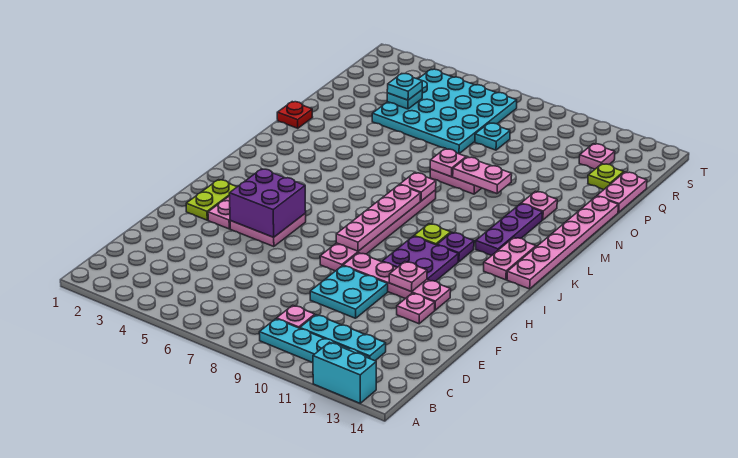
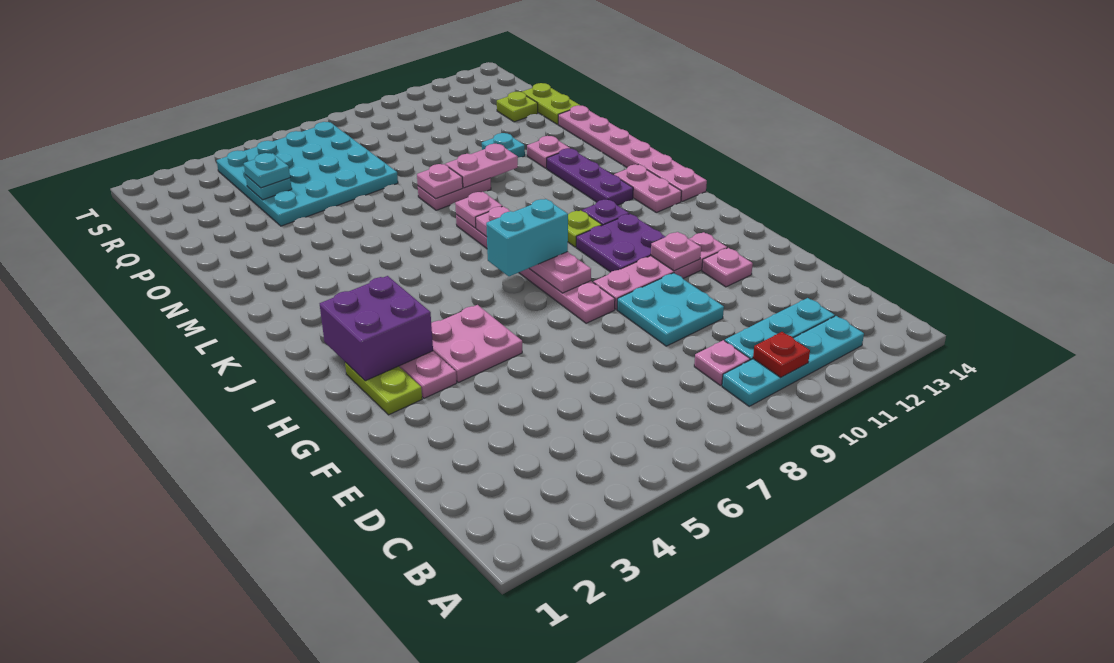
cyan brick A12:A13 level 1 -> cyan brick I7:I8 level 3
purple brick G4:H5 level 2 -> purple brick H2:I3 level 2
red plate N1 level 1 -> red plate B10 level 2
pink plate P14:Q14 level 1 -> lime plate P14:Q14 level 1
cyan plate Q8 level 1 -> cyan plate O11 level 1
pink plate R12 level 1 -> none

